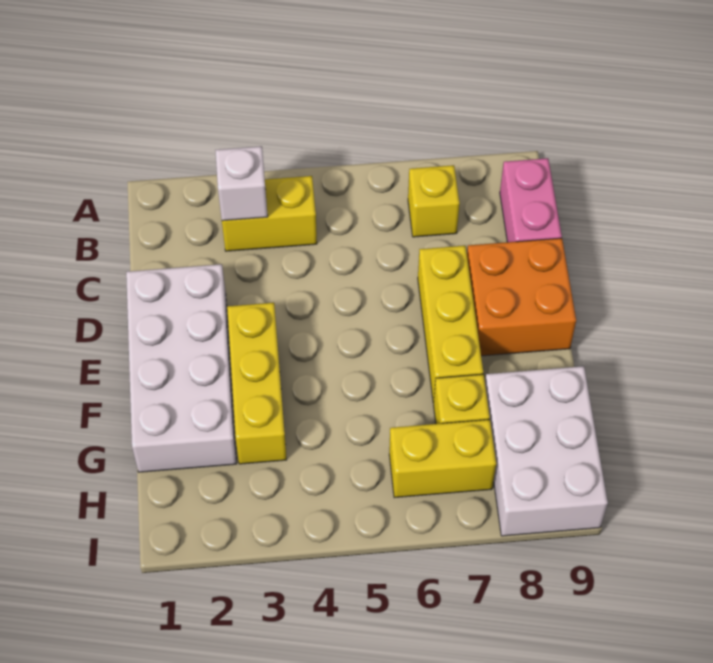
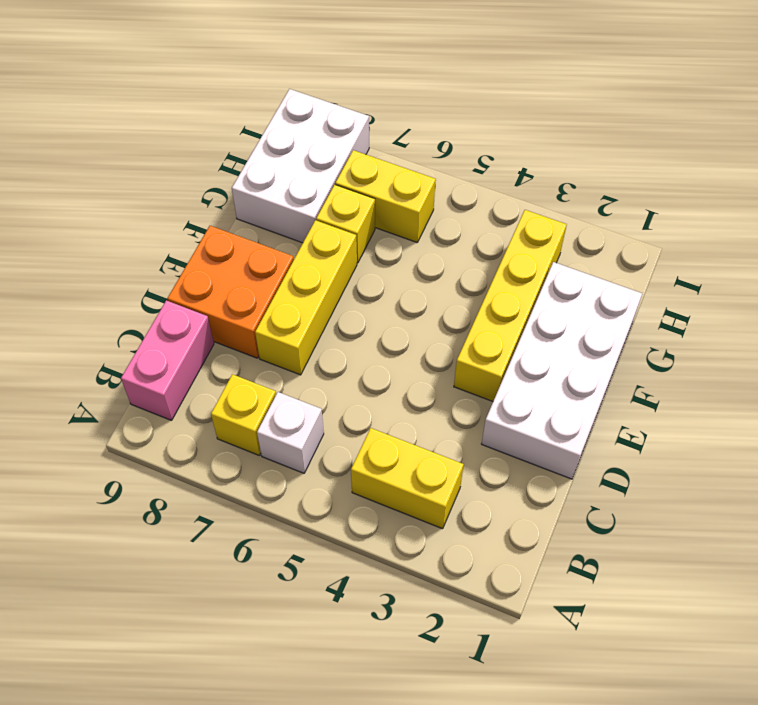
white brick B3 level 2 -> white brick B6 level 1
yellow brick E3:G3 level 1 -> yellow brick E3:H3 level 1

